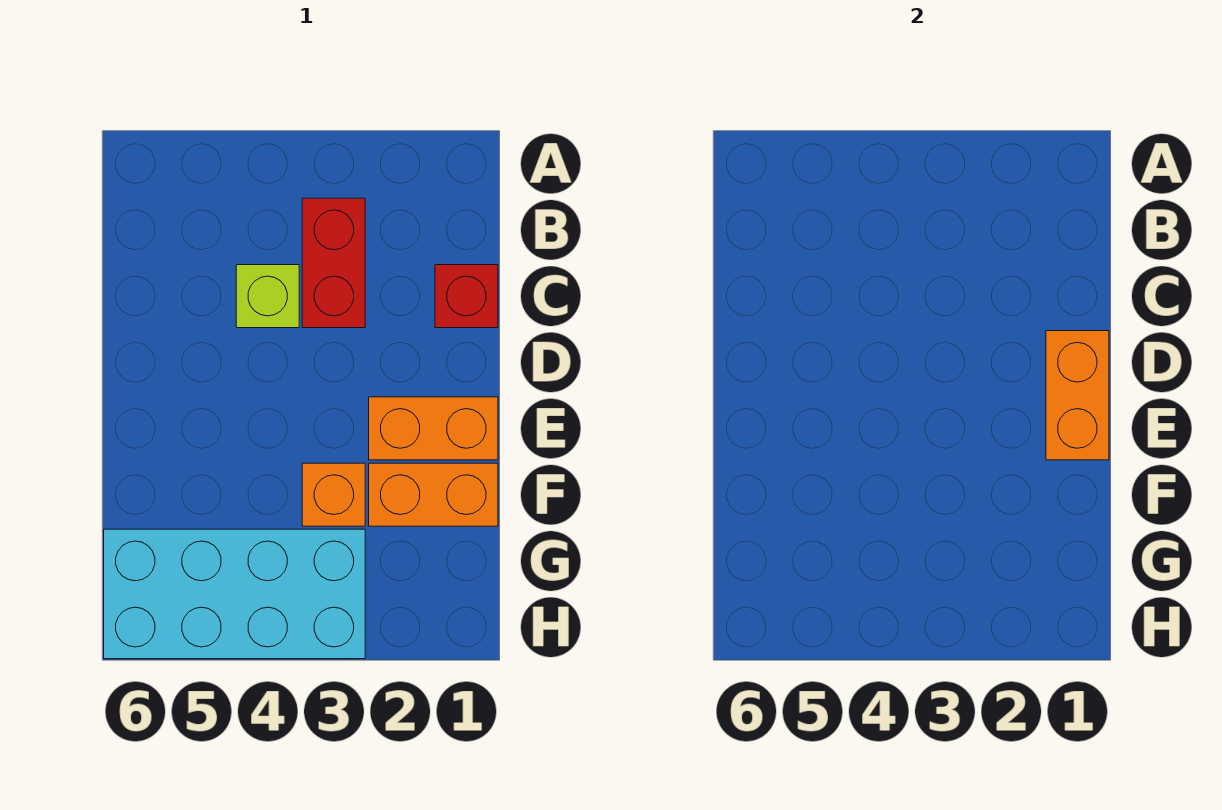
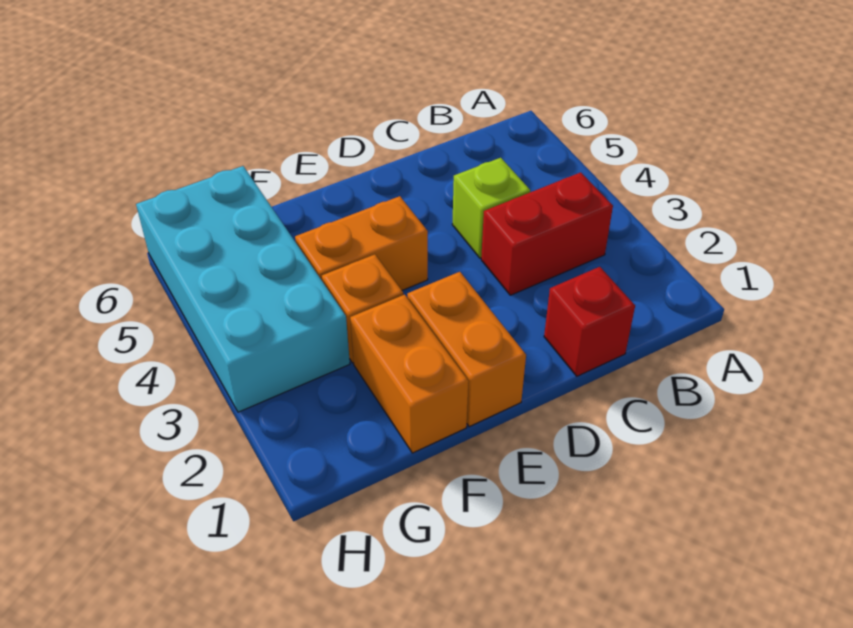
orange brick D1:E1 level 2 -> orange brick E4:F4 level 1

